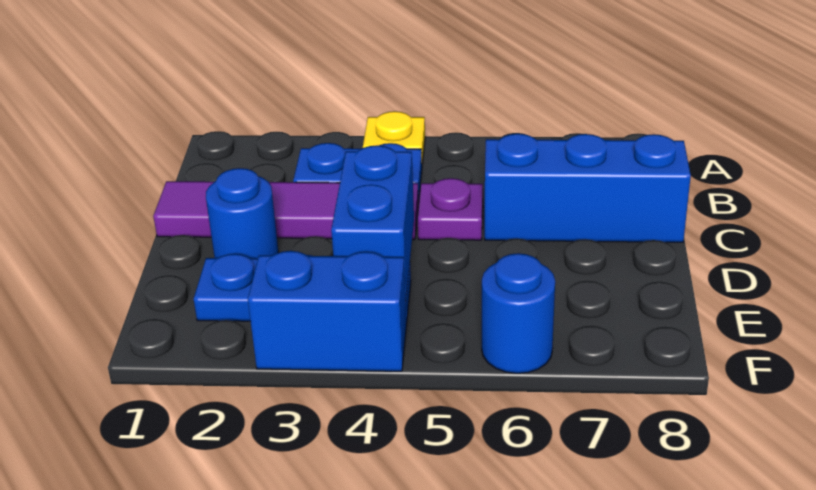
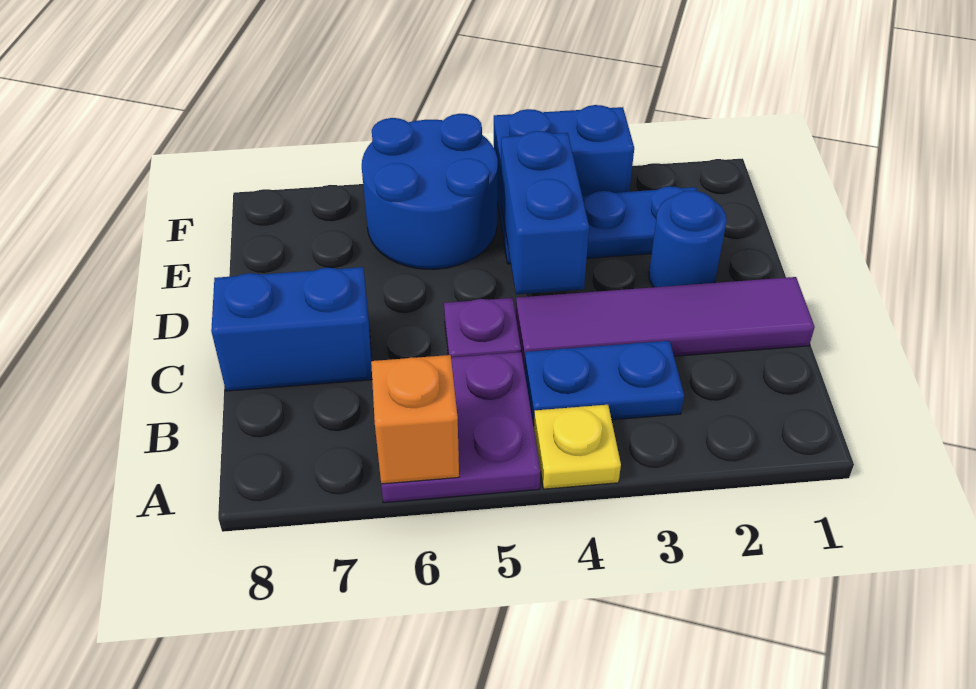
none -> purple plate A5:B6 level 1
none -> orange brick A6 level 2
blue brick C6:C8 level 1 -> blue brick C7:C8 level 1
blue round brick F6 level 1 -> blue round brick E5:F6 level 1

